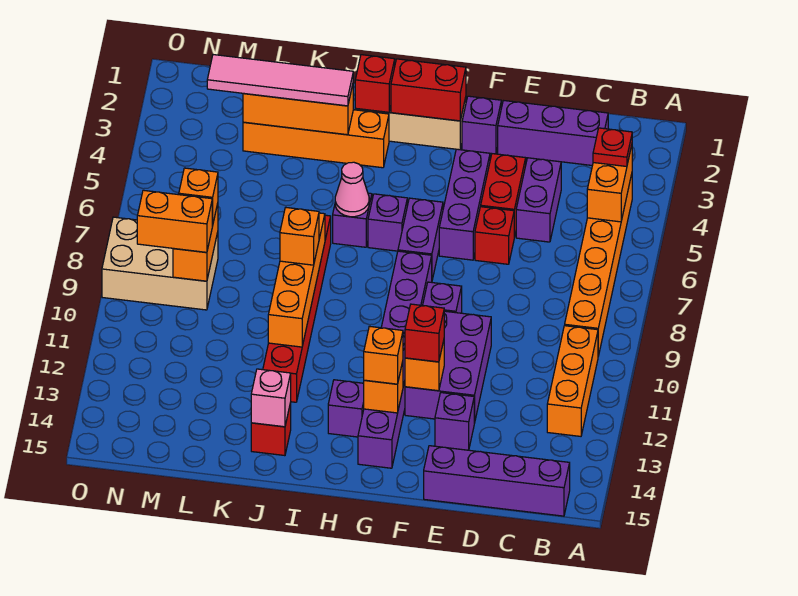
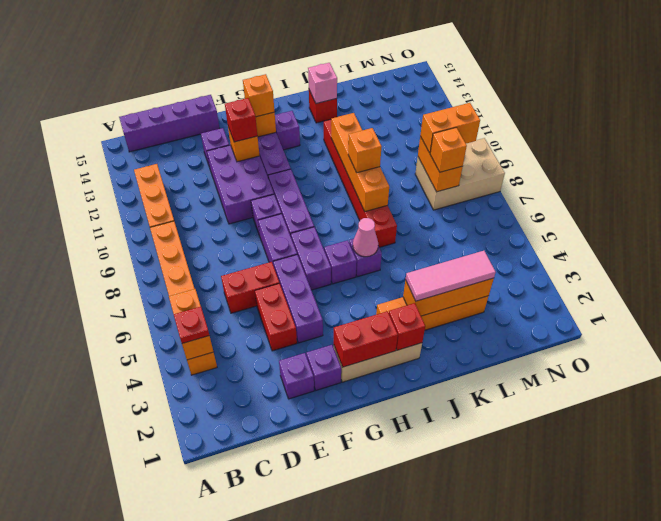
purple brick C2:E2 level 1 -> purple brick E2 level 1
purple brick D4:D5 level 1 -> purple brick F7:F8 level 1
red brick E6 level 1 -> red brick D6:E6 level 1
pink tile J3:M3 level 3 -> pink tile J3:L3 level 3

